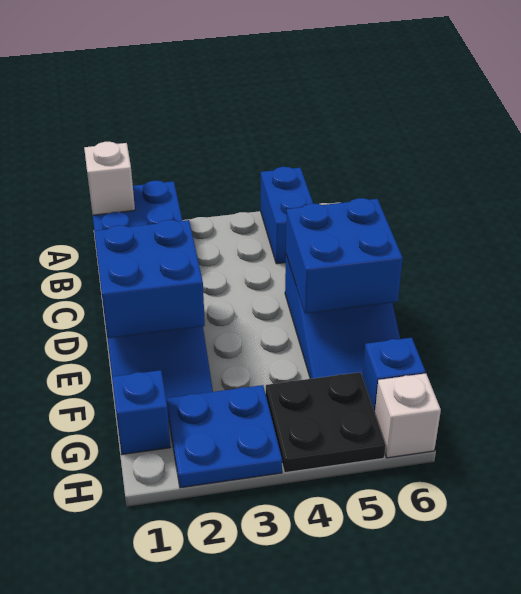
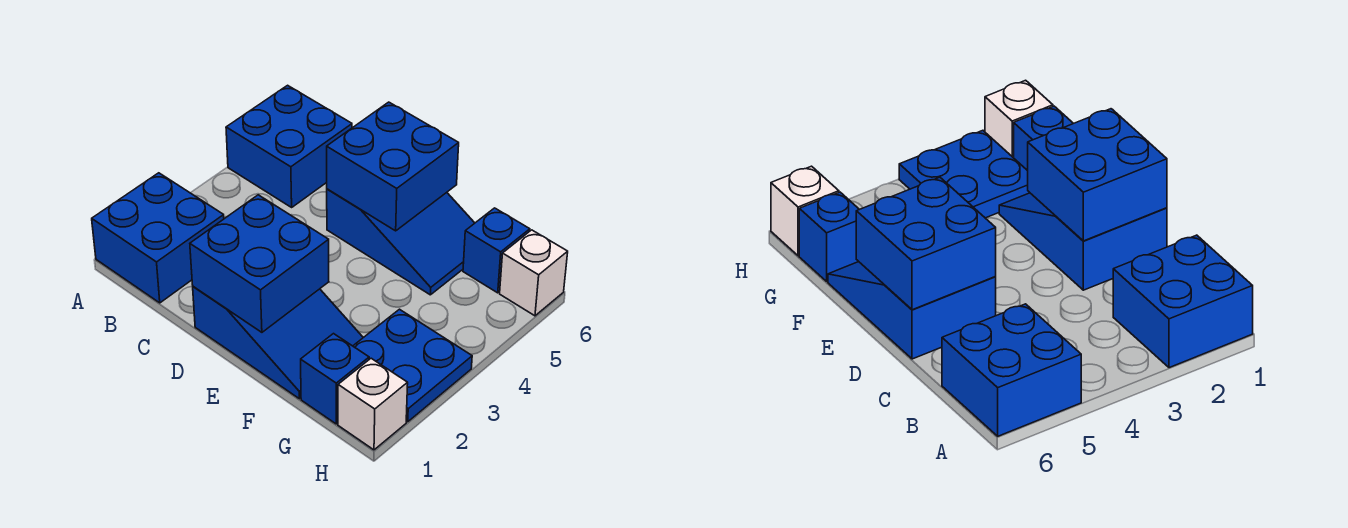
white brick A1 level 2 -> white brick H1 level 1
blue brick A5:B5 level 1 -> blue brick A5:B6 level 1
black plate G4:H5 level 1 -> none

